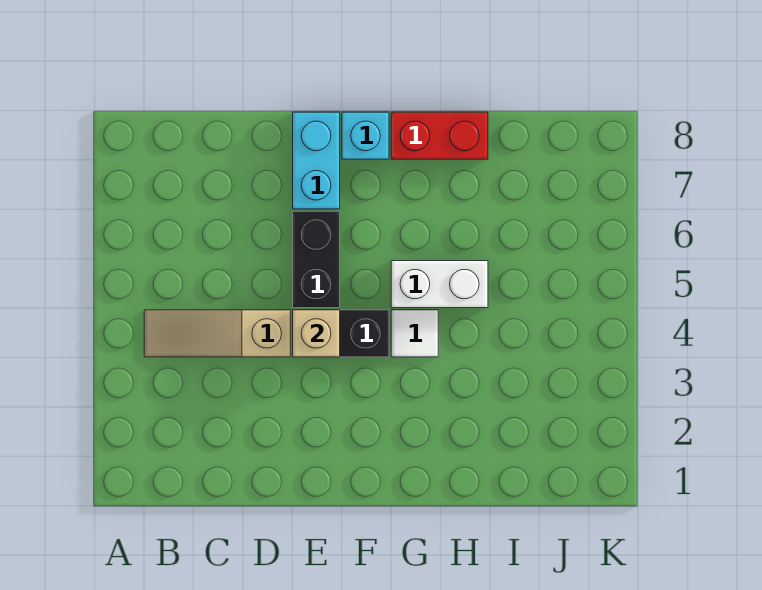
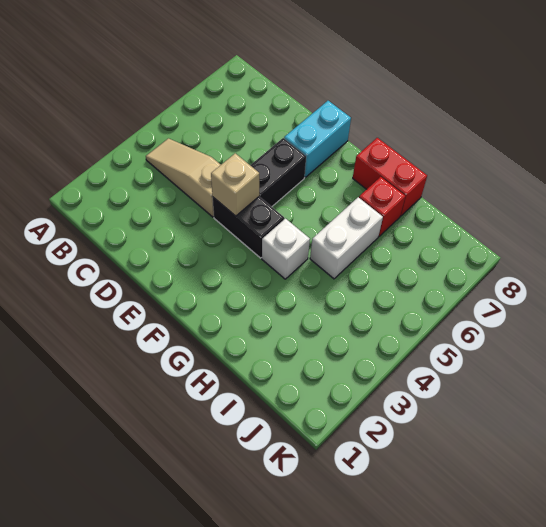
cyan brick F8 level 1 -> none
white tile G4 level 1 -> white brick G4 level 1
white brick G5:H5 level 1 -> white brick H5:H6 level 1
none -> red brick H7 level 1

